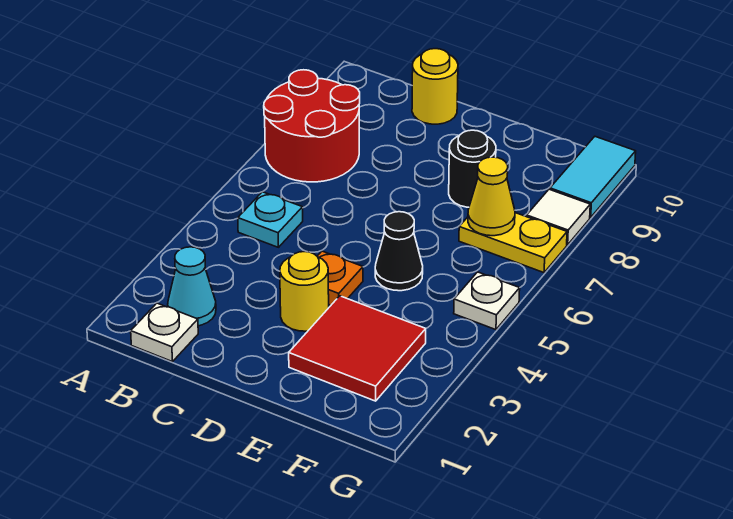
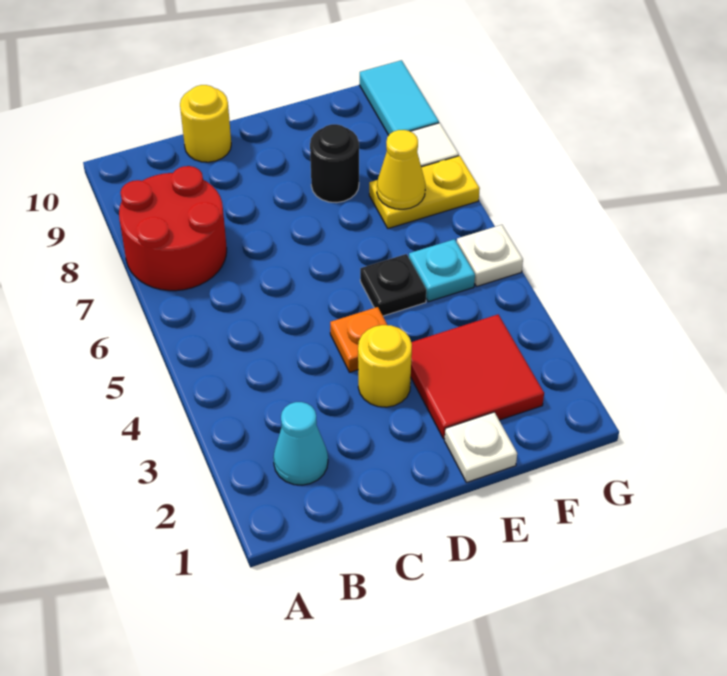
white plate B1 level 1 -> white plate E1 level 1
cyan plate B5 level 1 -> cyan plate F5 level 1
black cone E5 level 1 -> black plate E5 level 1

